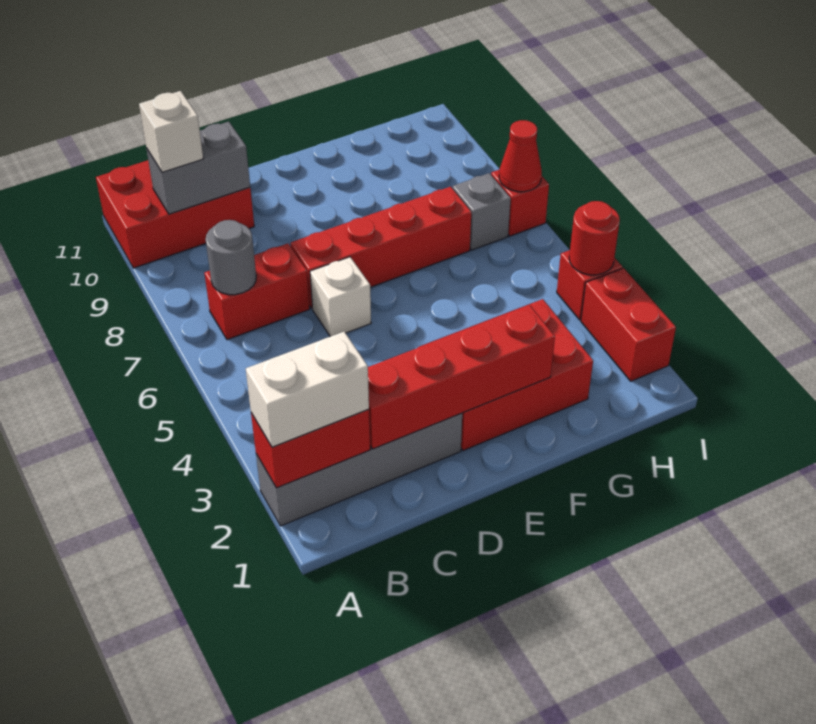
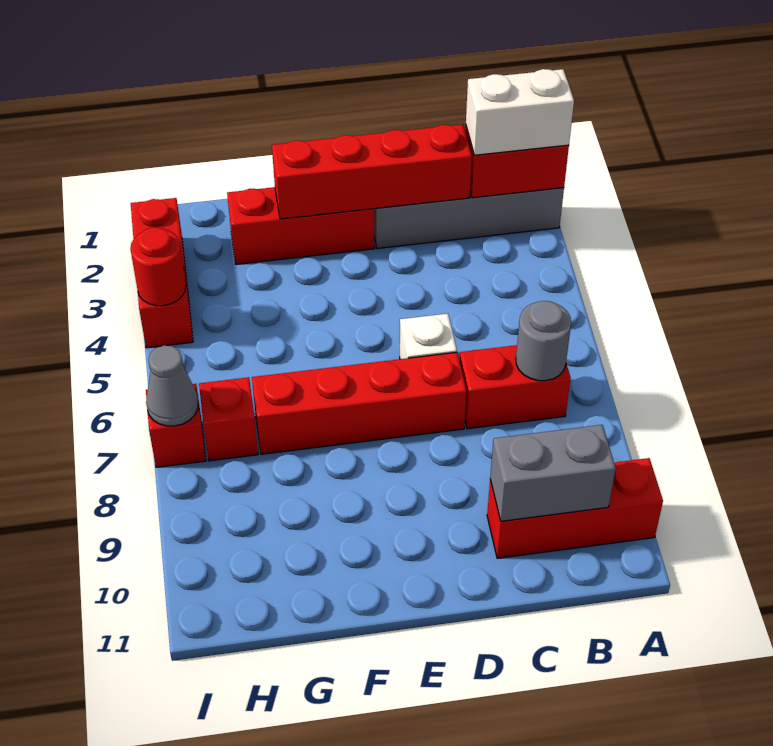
red brick A10:C11 level 1 -> red brick A10:C10 level 1
white brick B10 level 3 -> none
red brick E2:G3 level 1 -> red brick E2:G2 level 1
grey brick H7 level 1 -> red brick H7 level 1
red cone I7 level 2 -> grey cone I7 level 2

